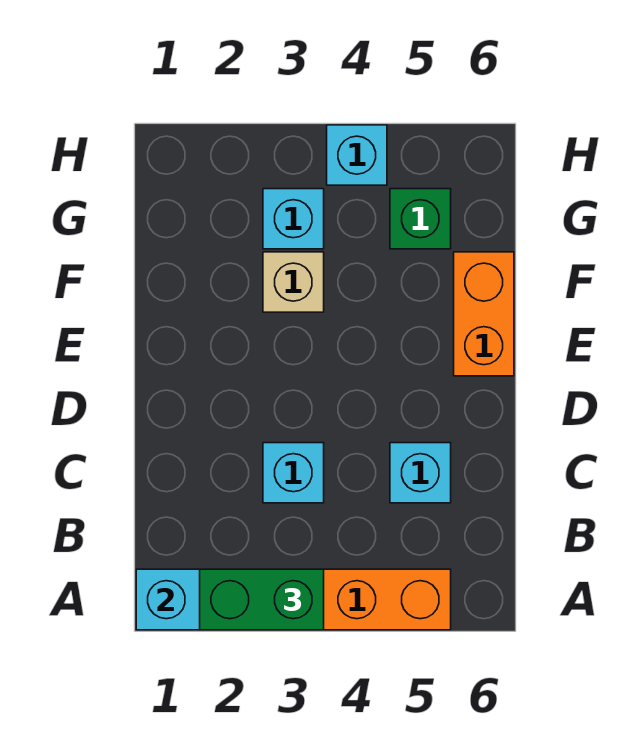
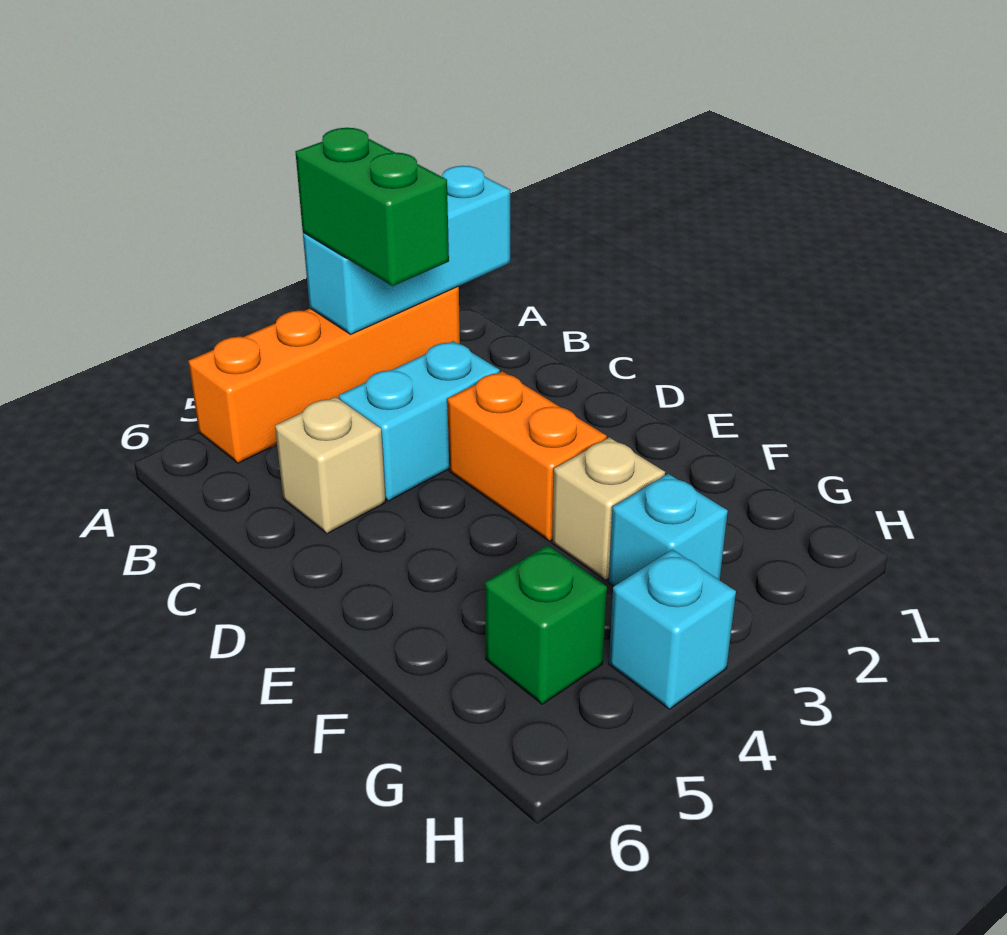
green brick A2:A3 level 3 -> green brick A3:B3 level 3
cyan brick C3 level 1 -> cyan brick C3:C4 level 1
cyan brick C5 level 1 -> tan brick C5 level 1
orange brick E6:F6 level 1 -> orange brick D3:E3 level 1

